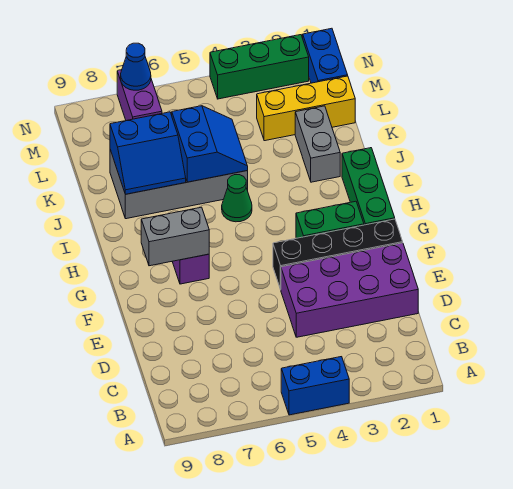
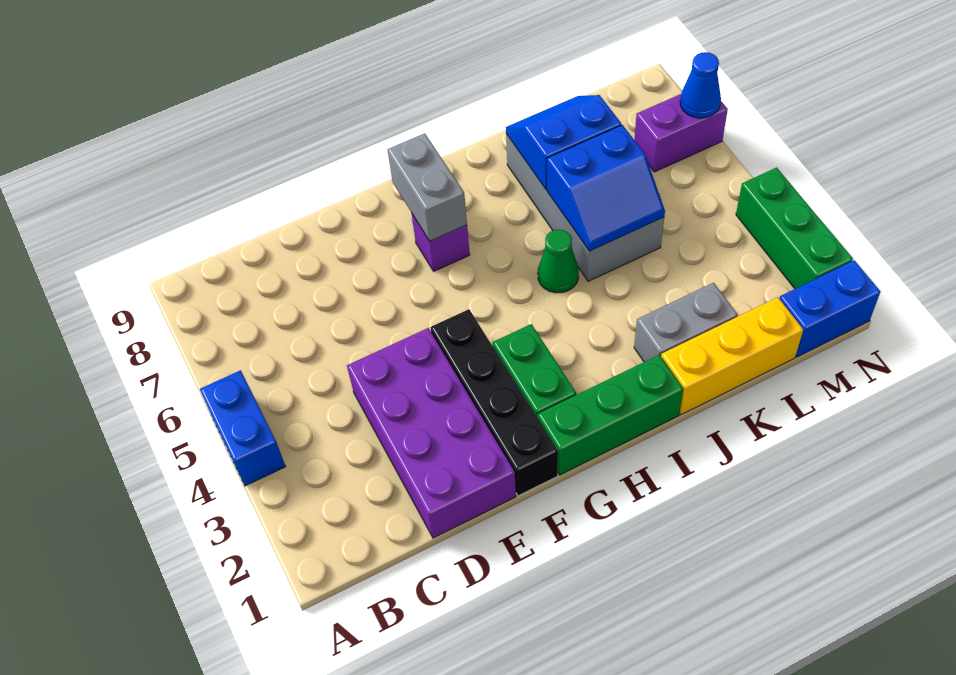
blue slope J7:K8 level 2 top K -> blue slope J7:K8 level 2 top 7
yellow brick L1:L3 level 1 -> yellow brick J1:L1 level 1

